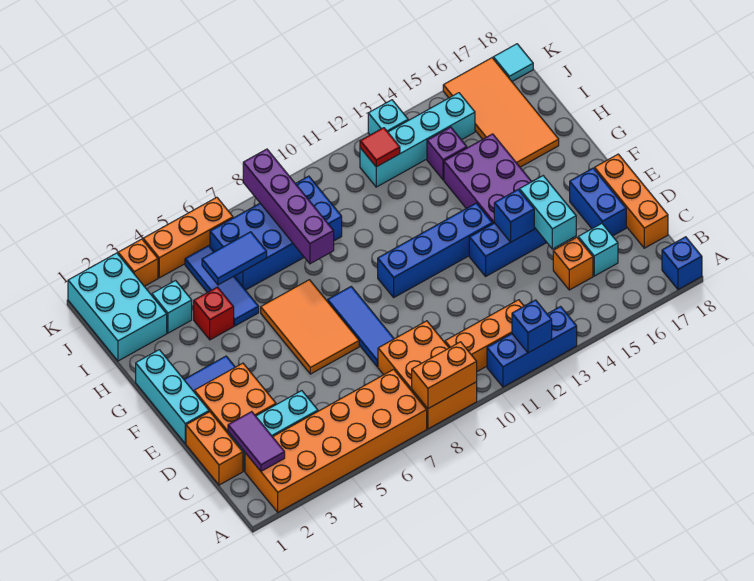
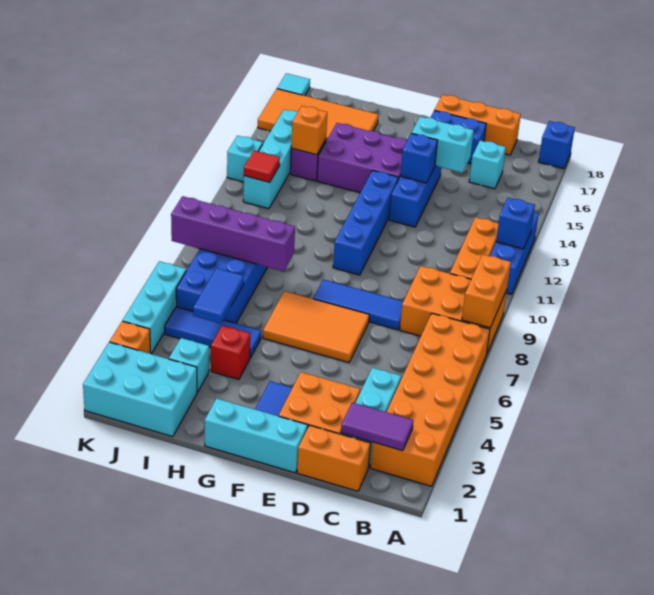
orange brick C15 level 1 -> orange brick I14 level 2
orange brick K4:K6 level 1 -> cyan brick K4:K6 level 1

